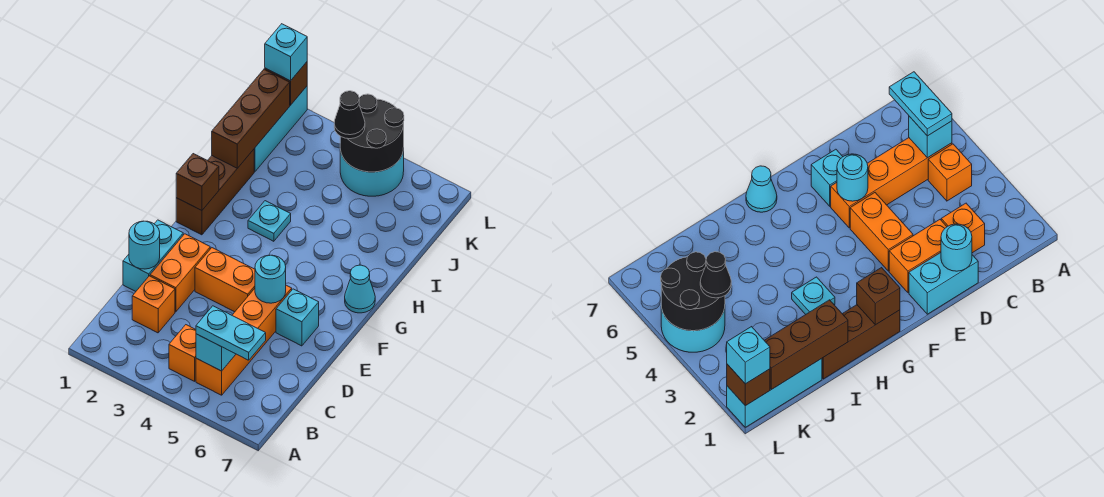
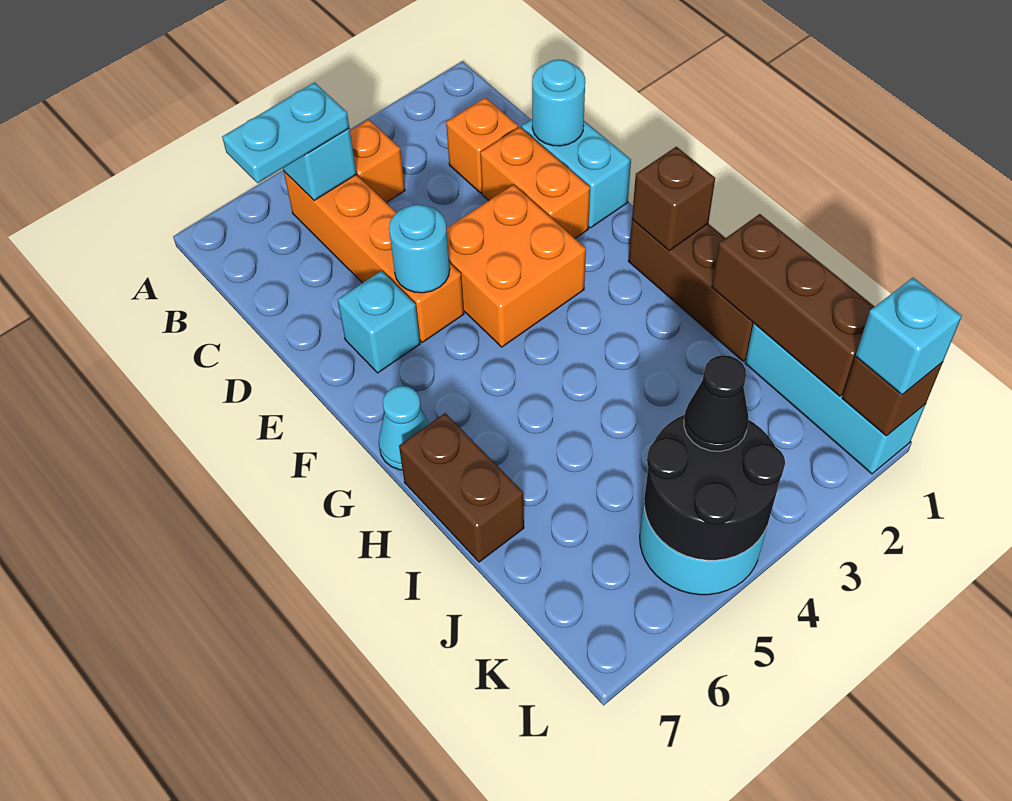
orange brick E3:E4 level 1 -> orange brick E3:F4 level 1
cyan plate H3 level 1 -> none
none -> brown brick H7:I7 level 1

